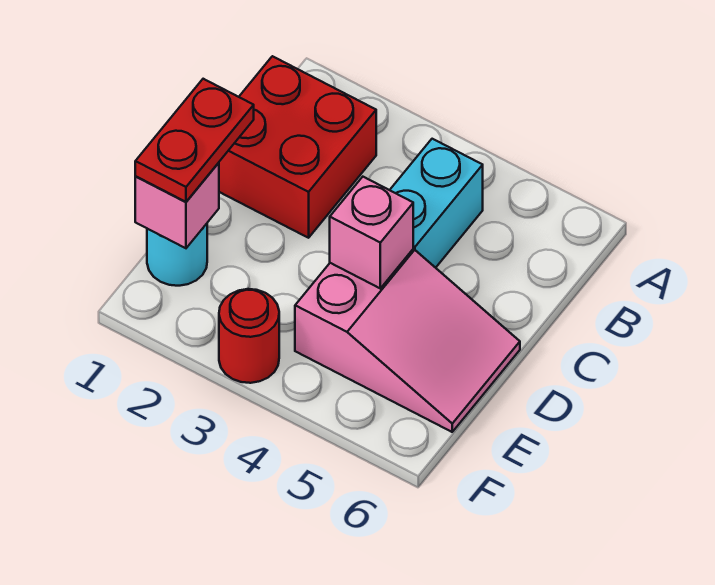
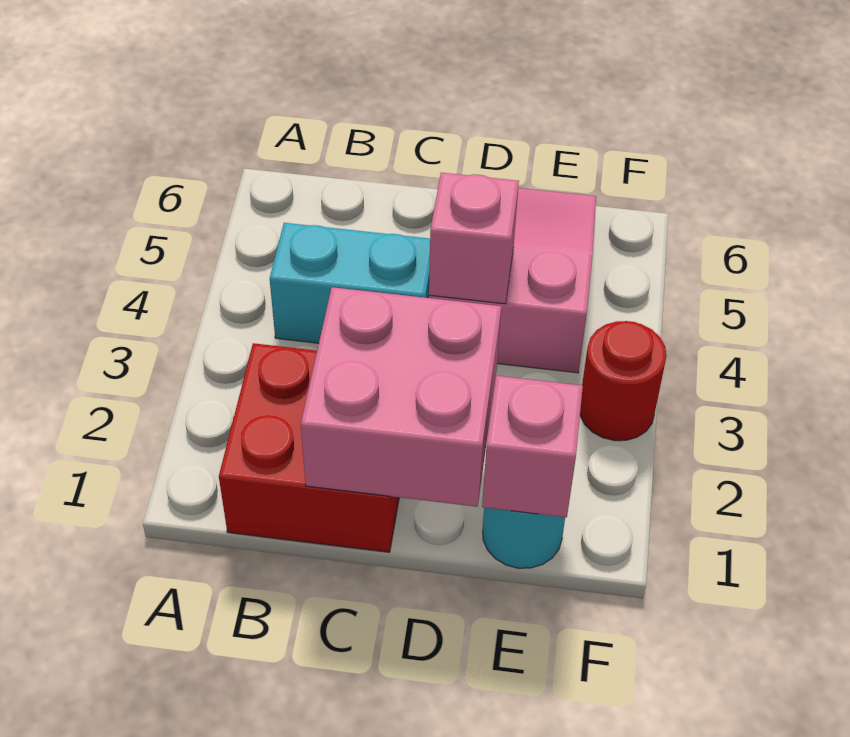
none -> pink brick C1:D2 level 2
red plate D1:E1 level 3 -> none

